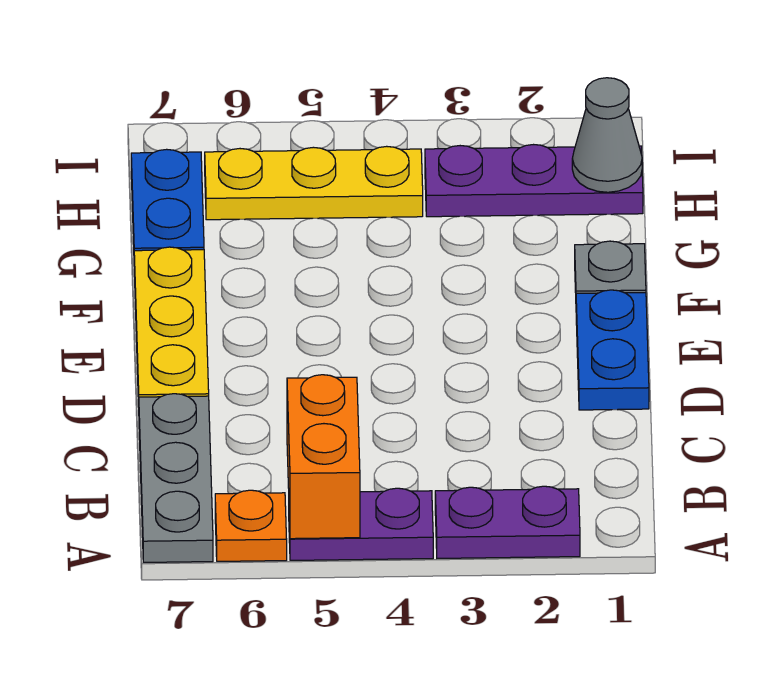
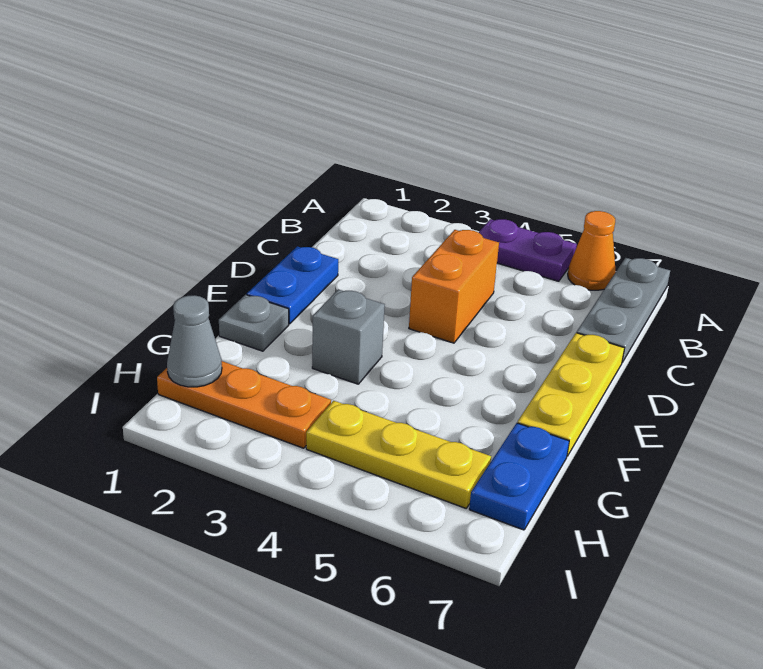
purple plate A2:A3 level 1 -> none
orange brick A5:B5 level 2 -> orange brick C4:D4 level 1
orange plate A6 level 1 -> orange cone A6 level 1
none -> grey brick F3 level 1
purple plate H1:H3 level 1 -> orange plate H1:H3 level 1

